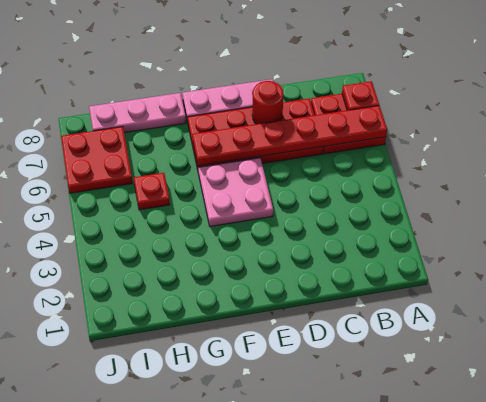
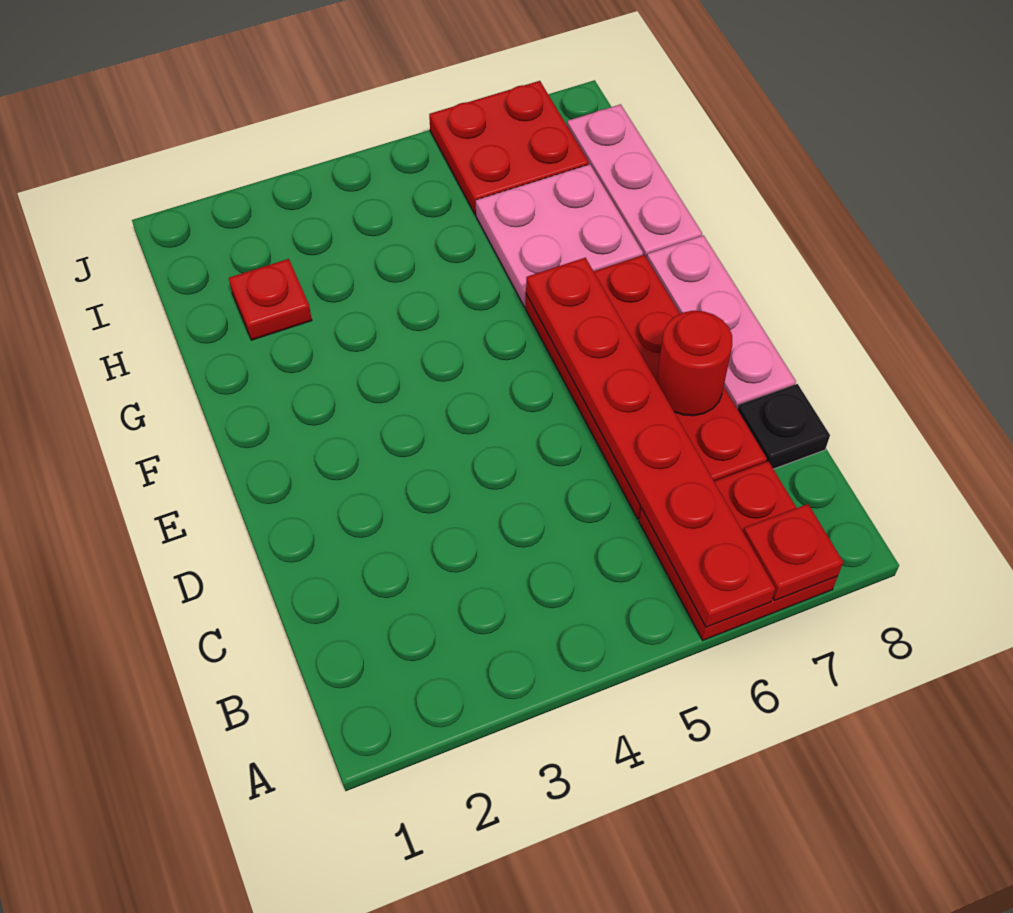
none -> black plate C8 level 1
pink plate E4:F5 level 1 -> pink plate G6:H7 level 1
red plate H5 level 1 -> red plate H2 level 1

